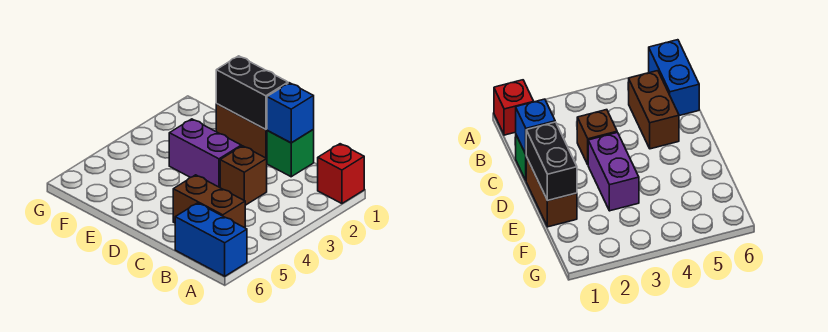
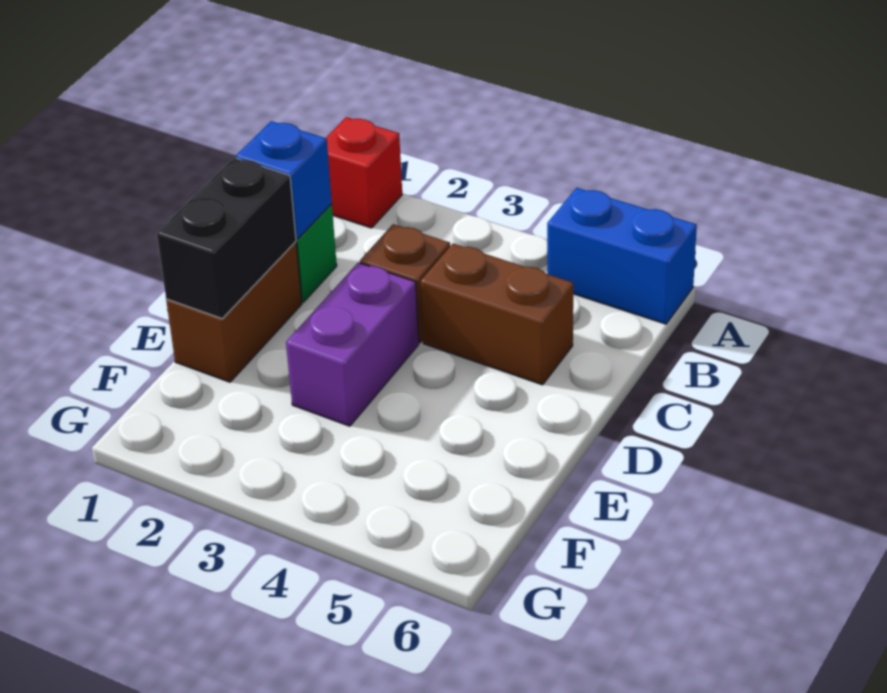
blue brick A6:B6 level 1 -> blue brick A5:A6 level 1
brown brick B5:C5 level 1 -> brown brick C4:C5 level 1

